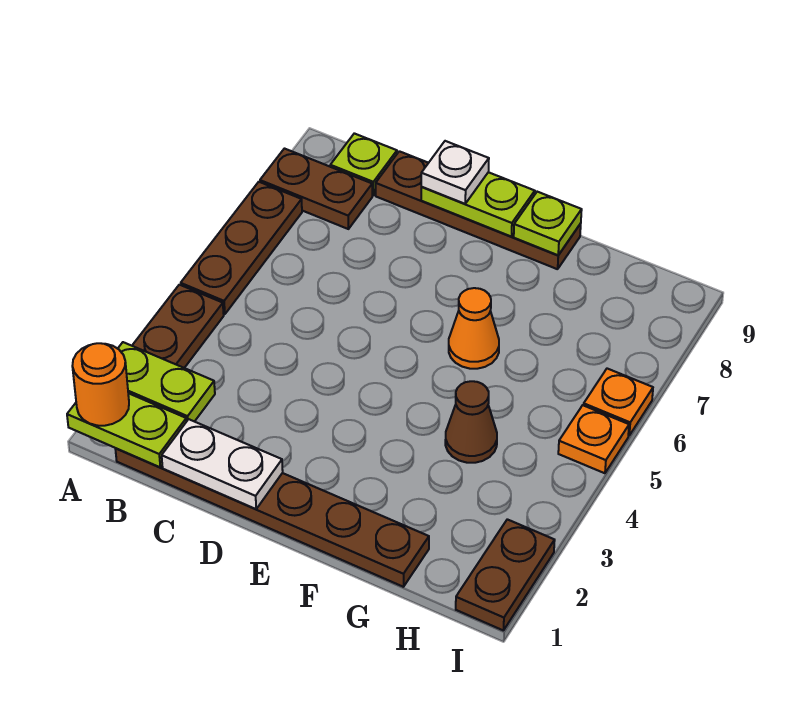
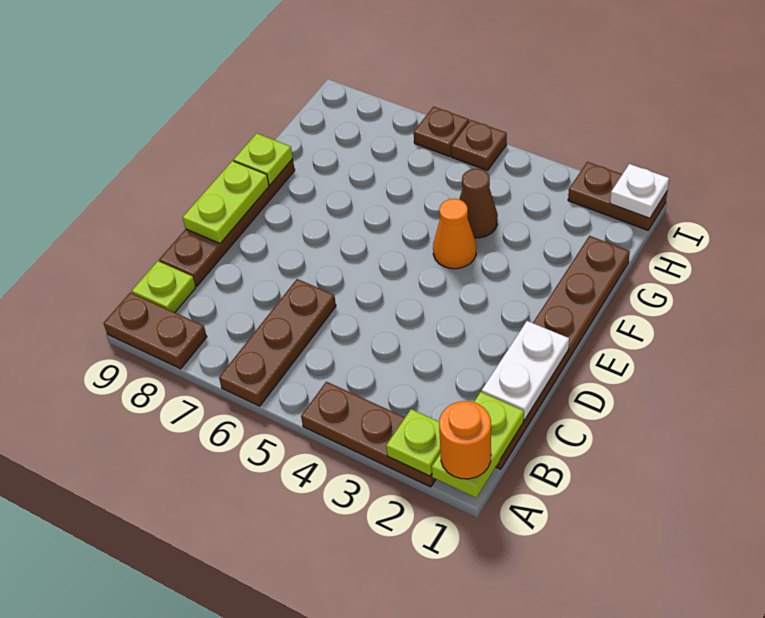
lime plate A2:B2 level 2 -> lime plate A2 level 2
brown plate A5:A7 level 1 -> brown plate A6:C6 level 1
brown plate A8:B8 level 1 -> brown plate A8:A9 level 1
white plate D9 level 3 -> white plate I1 level 2
orange cone F6 level 1 -> orange cone F4 level 1
orange plate I5 level 1 -> brown plate I5 level 1
orange plate I6 level 1 -> brown plate I6 level 1

